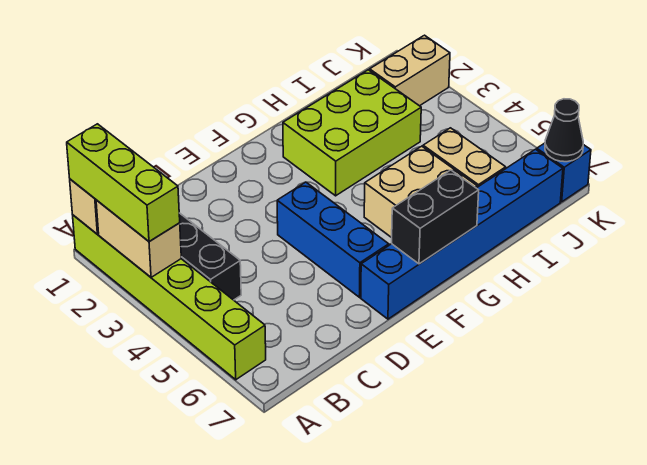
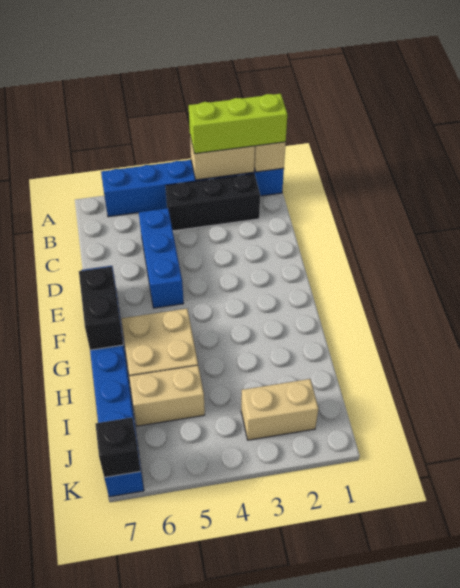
lime brick A1:A6 level 1 -> blue brick A1:A6 level 1
blue brick E4:E6 level 1 -> blue brick C5:E5 level 1
lime brick G2:I3 level 1 -> none
tan brick J2:K2 level 1 -> tan brick J2:J3 level 1
black cone K7 level 2 -> black brick K7 level 2

